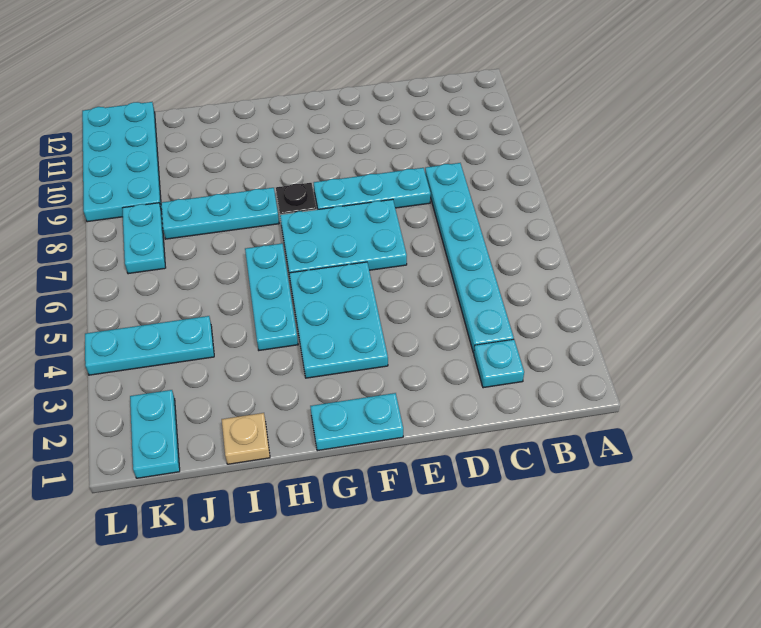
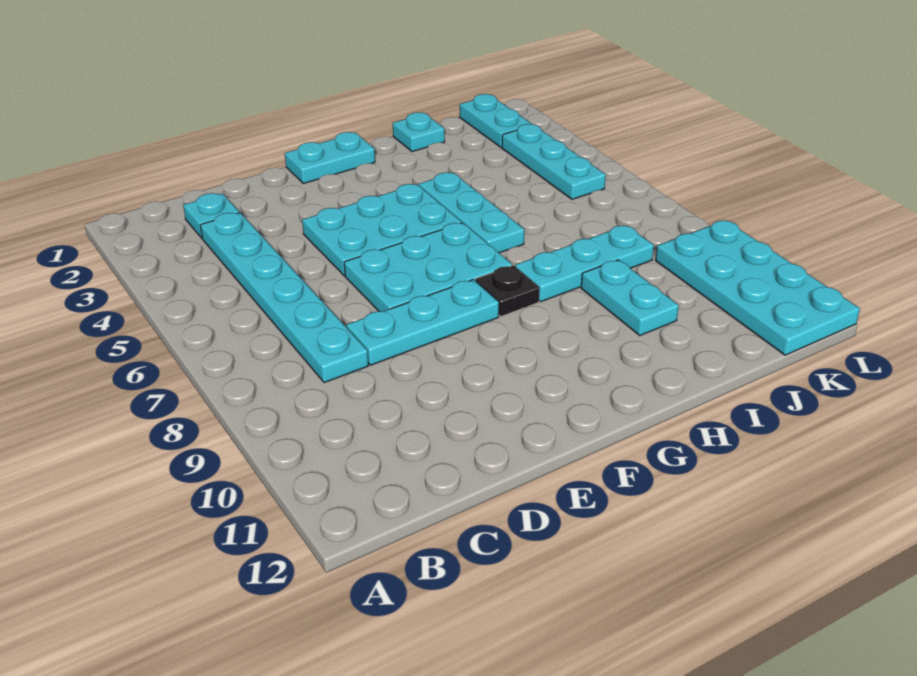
cyan plate F3:G5 level 1 -> cyan plate E4:G5 level 1
tan plate I1 level 1 -> cyan plate I1 level 1
cyan plate J4:L4 level 1 -> cyan plate K3:K5 level 1
cyan plate K7:K8 level 1 -> cyan plate I9:I10 level 1

